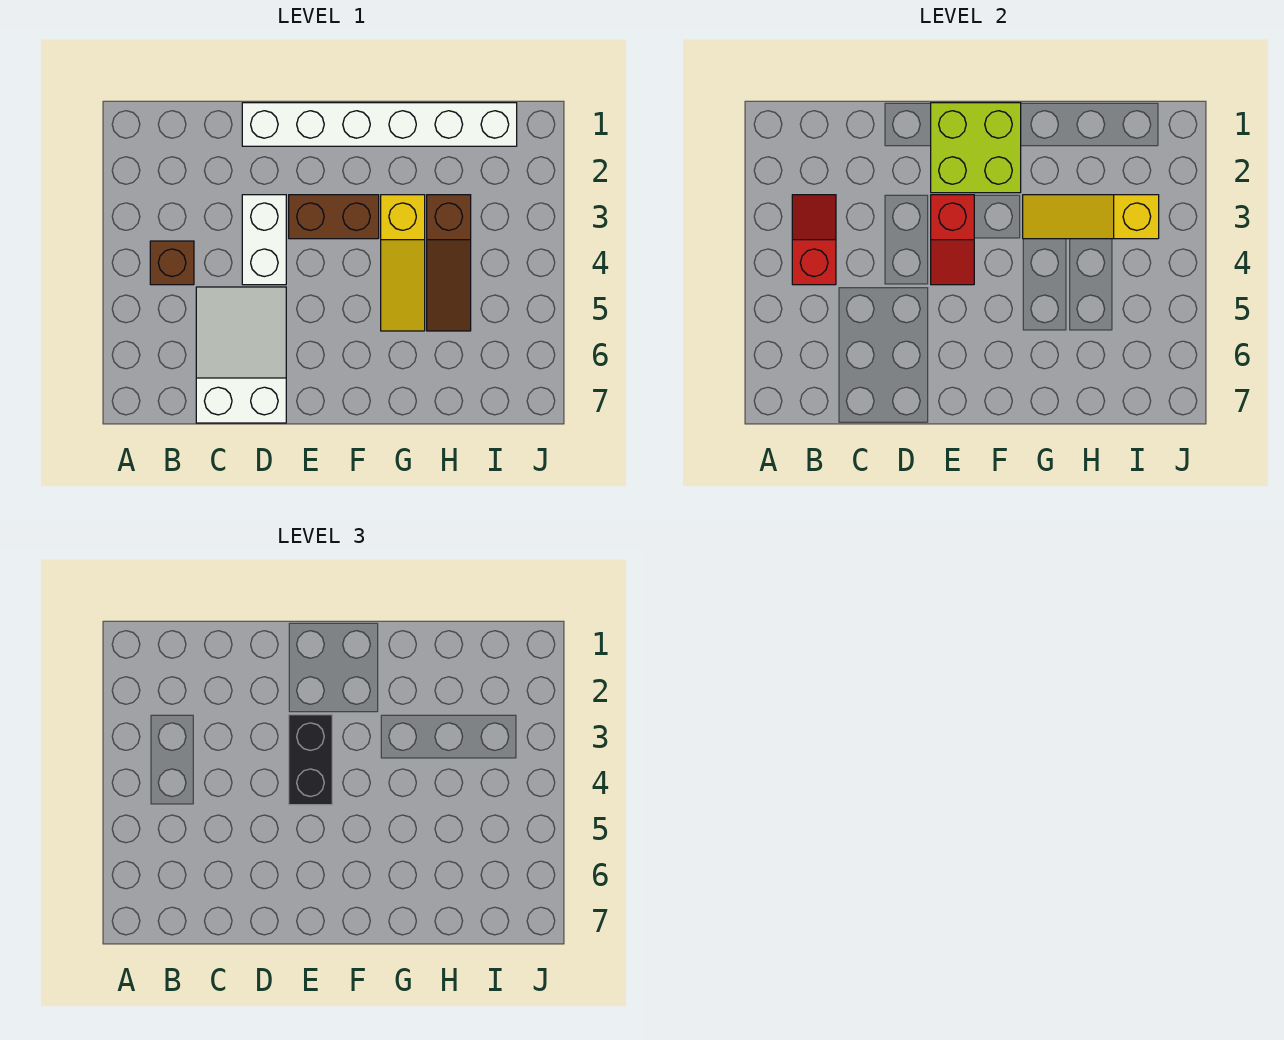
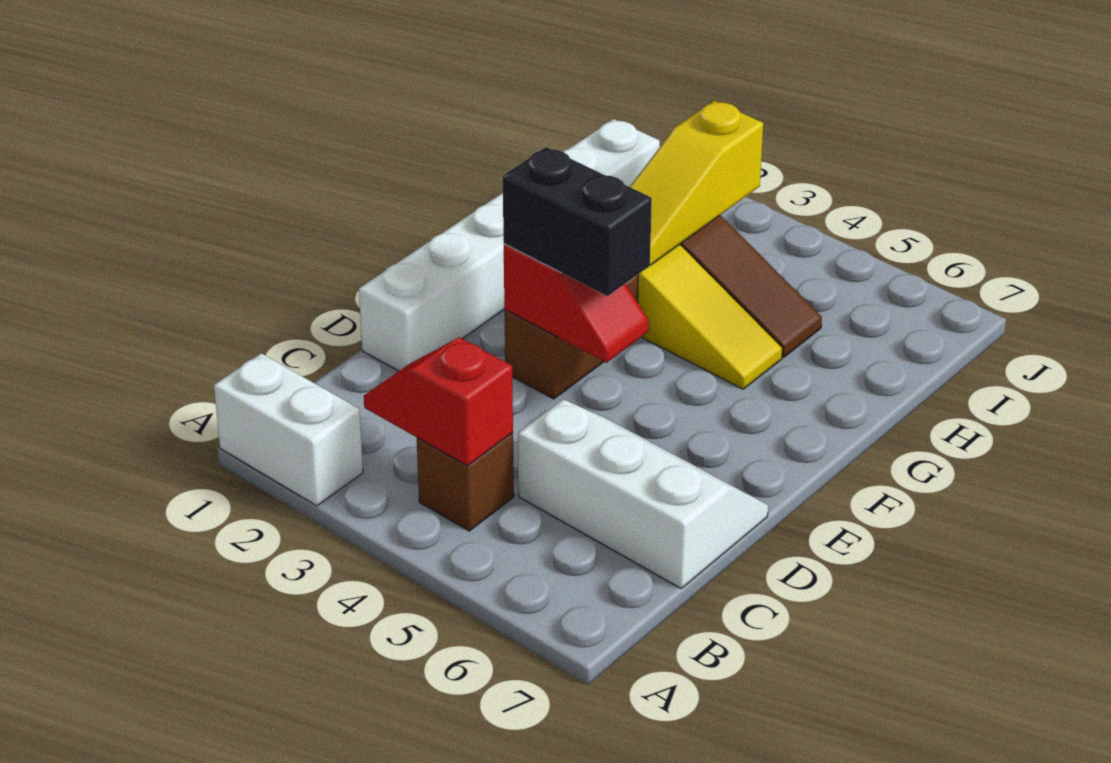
white slope C5:D7 level 1 top 7 -> white slope C5:D7 level 1 top C
white brick D3:D4 level 1 -> white brick A1:A2 level 1
lime brick E1:F2 level 2 -> none

